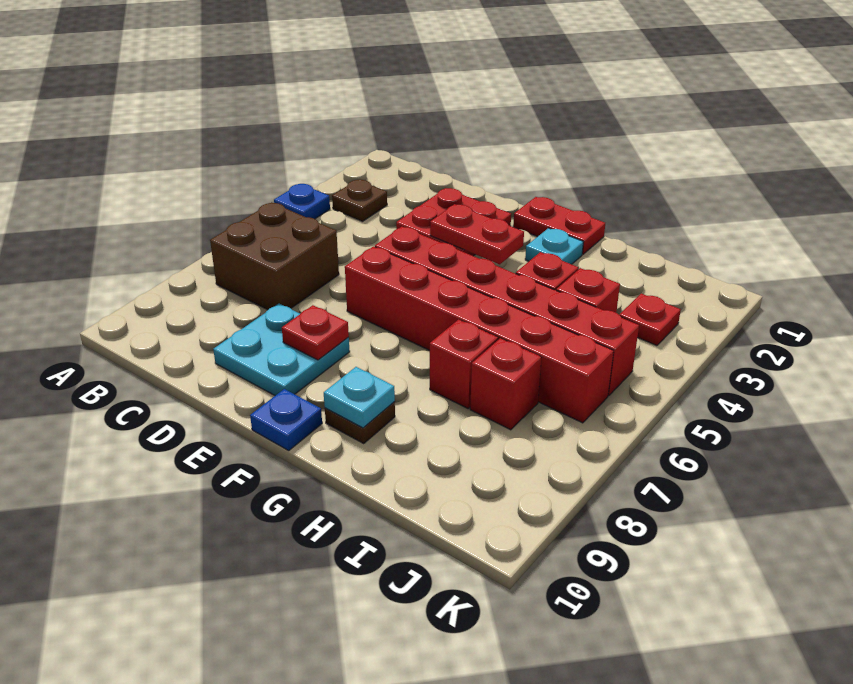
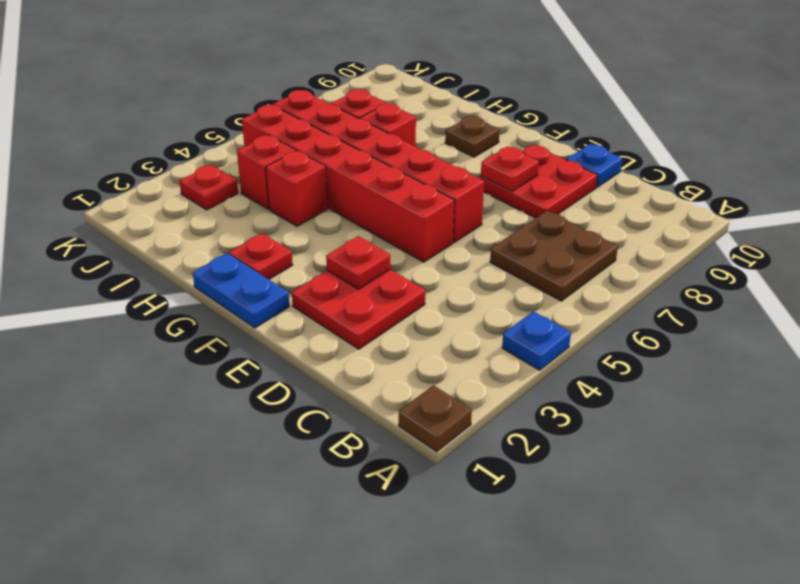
brown plate B3 level 1 -> brown plate A1 level 1
brown brick B6:C7 level 1 -> brown plate B6:C7 level 1
cyan plate D8:E9 level 1 -> red plate D8:E9 level 1
red plate E3:F3 level 2 -> red plate E3 level 2
red plate F1:G1 level 1 -> blue plate F1:G1 level 1
blue plate F10 level 1 -> blue plate D10 level 1
cyan plate G2 level 1 -> red plate G2 level 1
cyan plate G9 level 2 -> none

